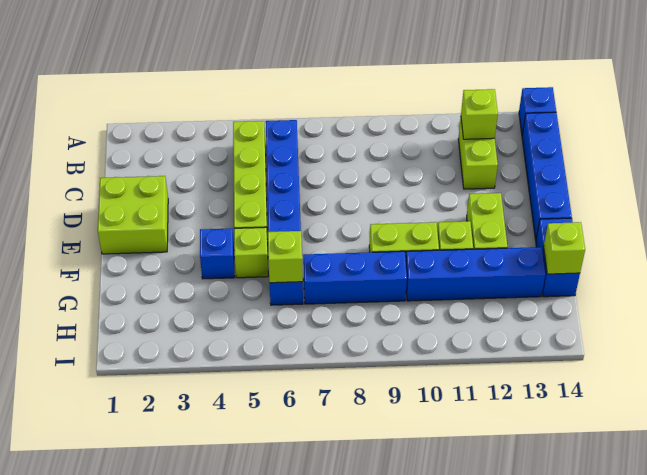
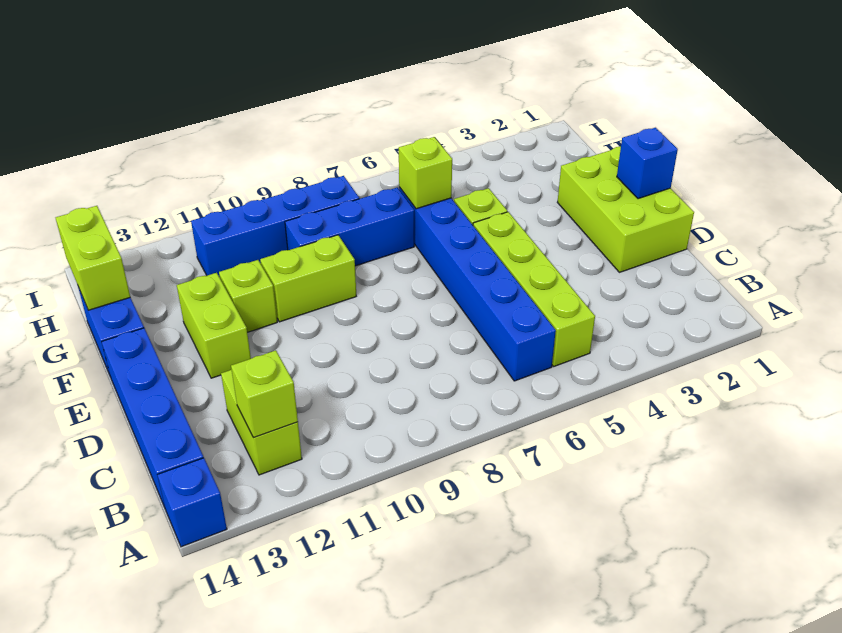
lime brick D1:E2 level 1 -> lime brick D1:F2 level 1
blue brick F4 level 1 -> blue brick E1 level 2
blue brick G10:G13 level 1 -> blue brick H8:H11 level 1
lime brick G14 level 2 -> lime brick G14:H14 level 2

